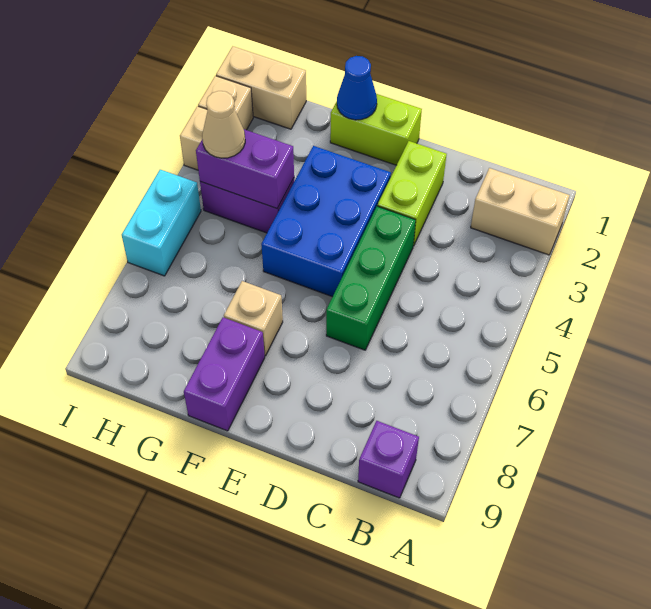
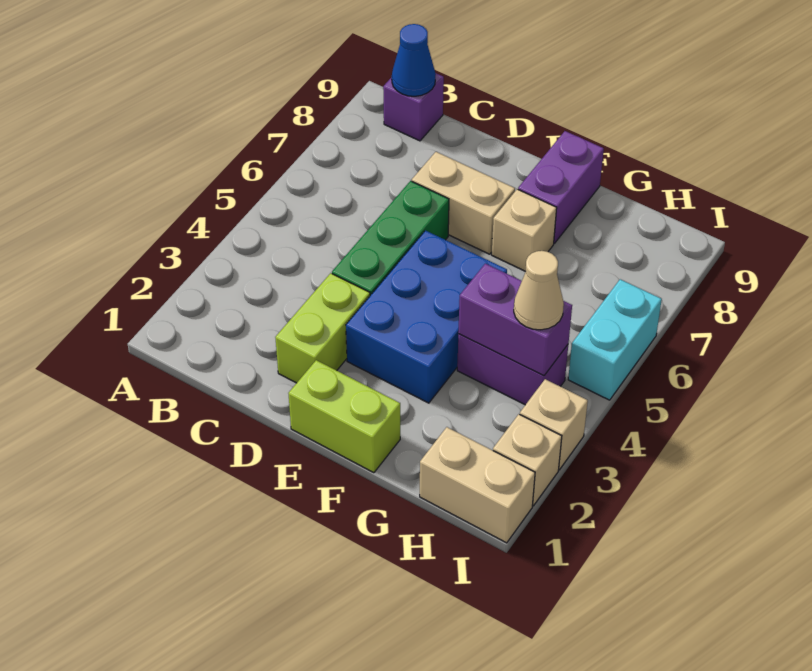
tan brick A2:B2 level 1 -> tan brick D7:E7 level 1
blue cone F1 level 2 -> blue cone B9 level 2

